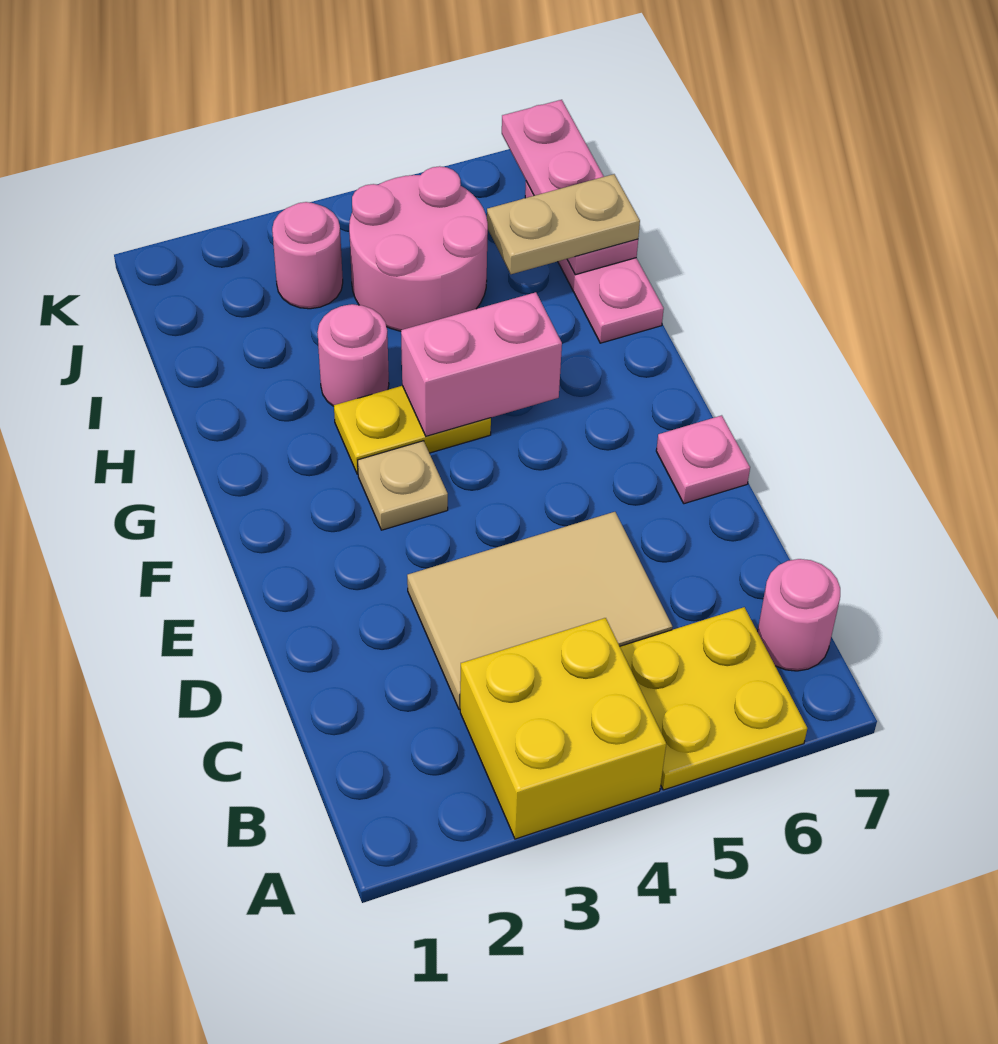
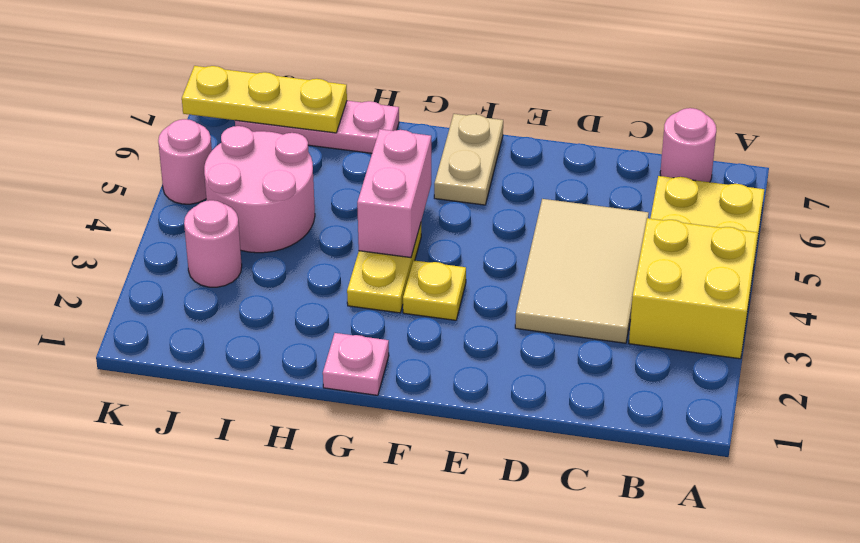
pink plate E7 level 1 -> pink plate G1 level 1
tan plate F3 level 1 -> yellow plate F3 level 1
pink round brick H3 level 1 -> pink round brick K5 level 1
tan plate I6:I7 level 3 -> tan plate F6:F7 level 1
pink plate I7:K7 level 2 -> yellow plate I7:K7 level 2

